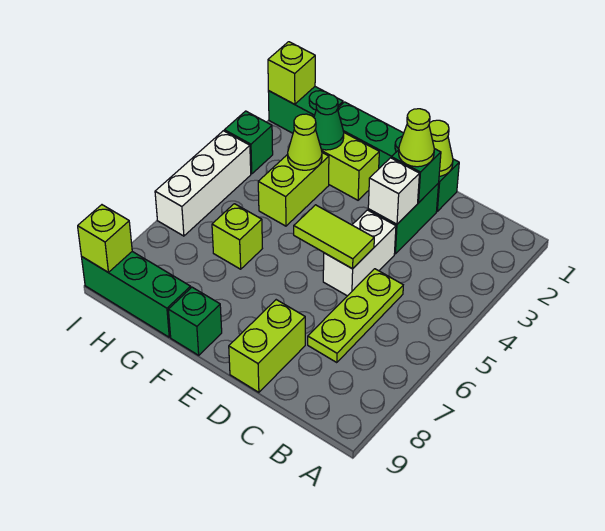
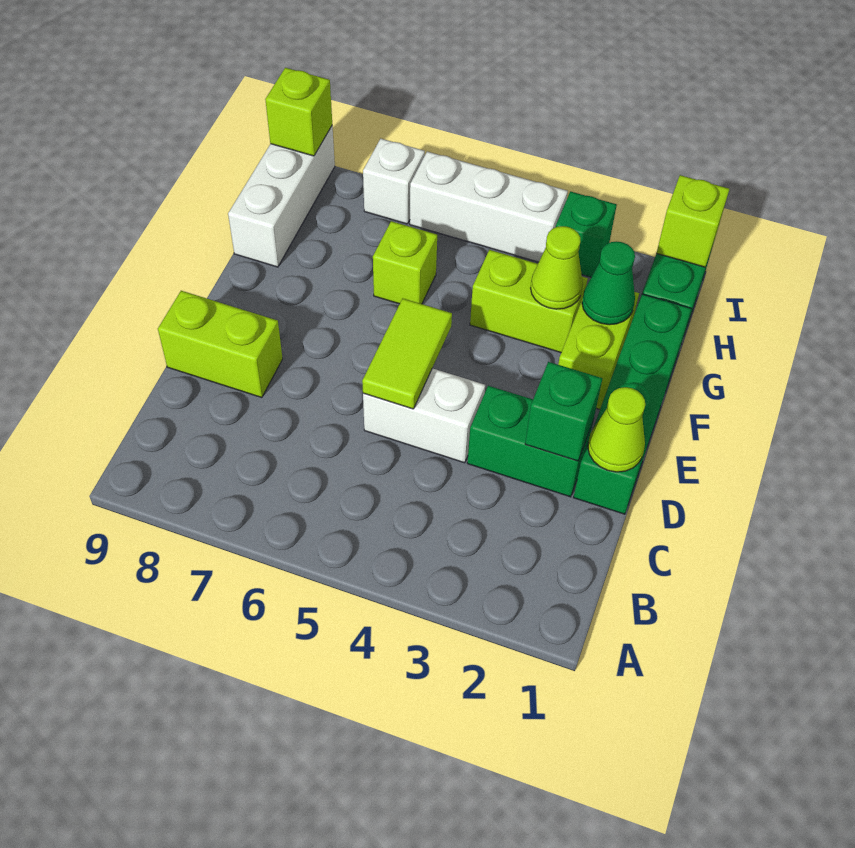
lime plate C5:C7 level 1 -> none
lime cone D2 level 3 -> none
white brick D3 level 2 -> white brick I7 level 1
green brick F9 level 1 -> none
green brick G9:I9 level 1 -> white brick G9:I9 level 1

